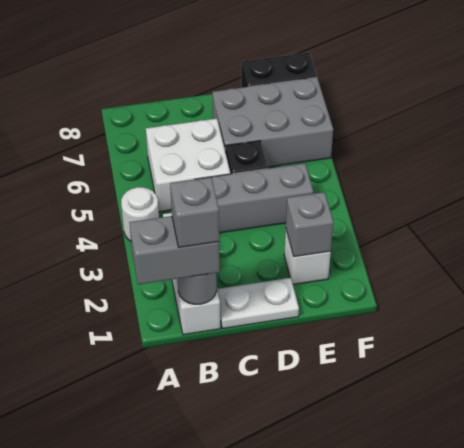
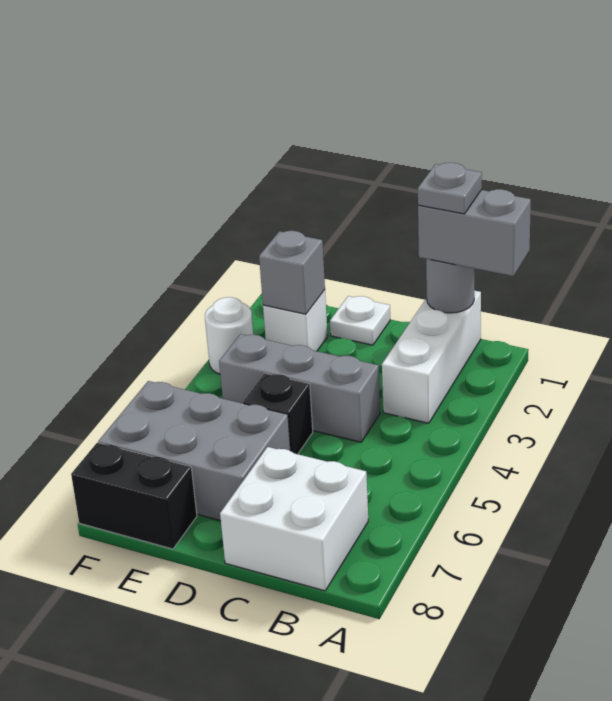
white round brick A4 level 1 -> white round brick F3 level 1
grey brick B1 level 4 -> grey plate B1 level 4
white brick B5:C6 level 1 -> white brick B7:C8 level 1
white plate C1:D1 level 1 -> white plate D1 level 1

